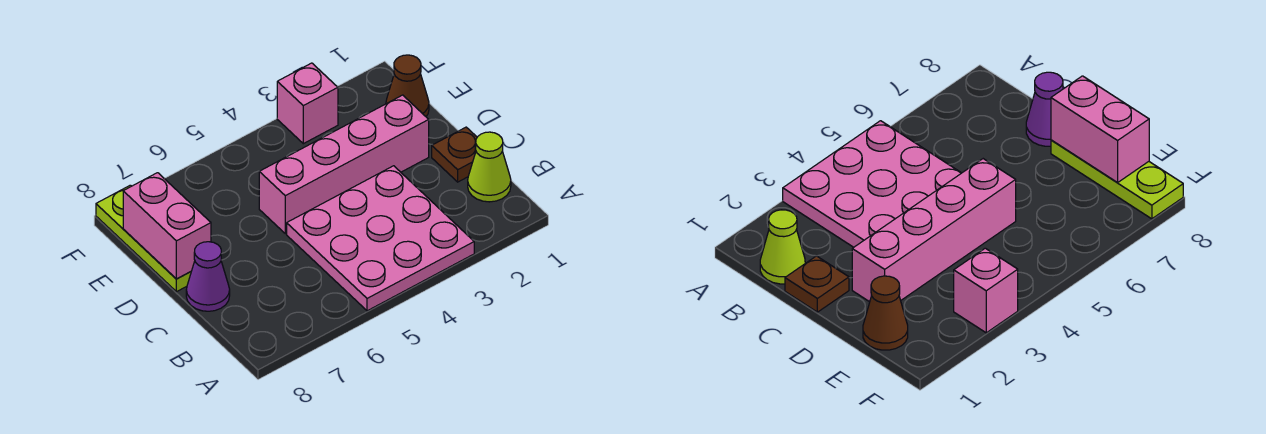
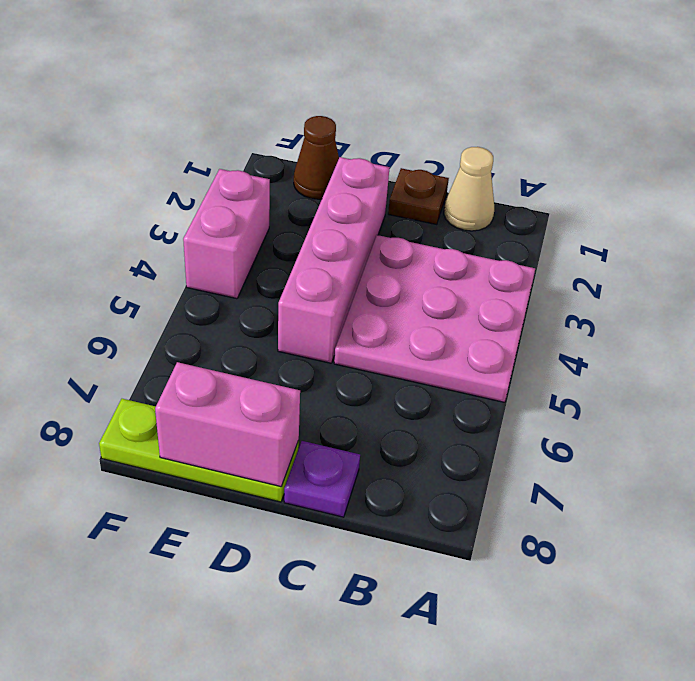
lime cone B1 level 1 -> tan cone B1 level 1
purple cone C8 level 1 -> purple plate C8 level 1
pink brick F3 level 1 -> pink brick F3:F4 level 1

